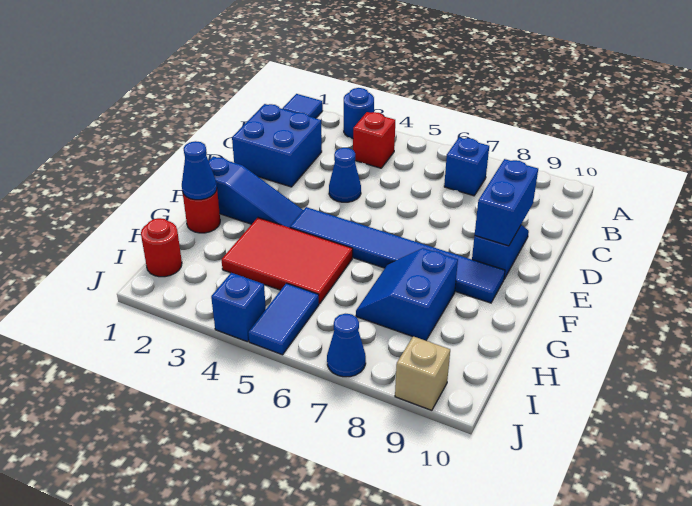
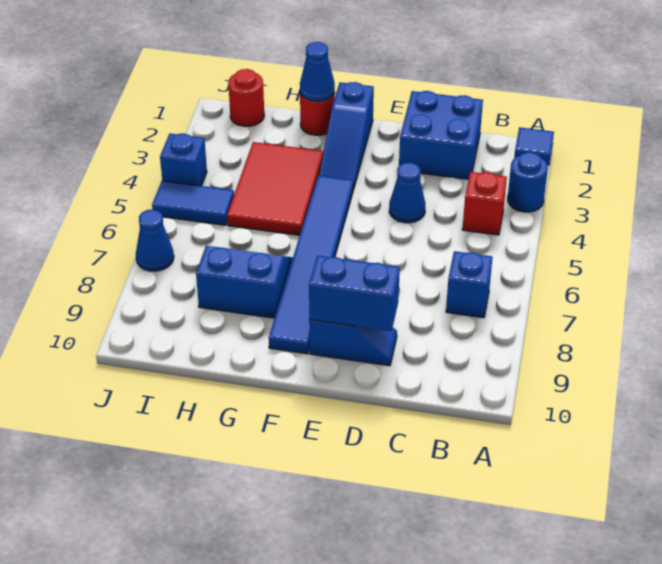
tan brick J9 level 1 -> none

